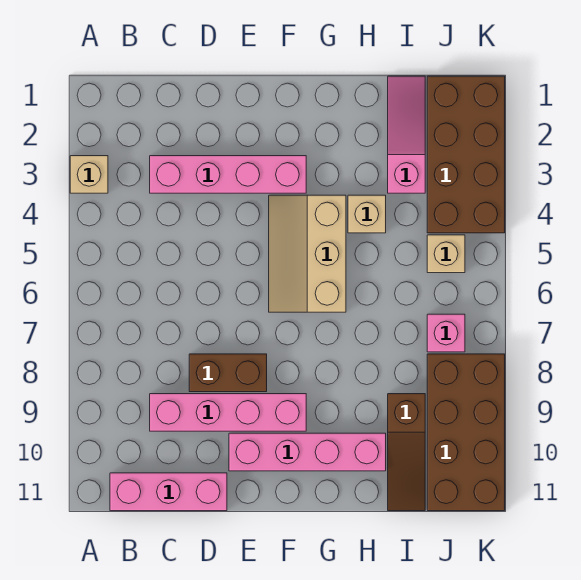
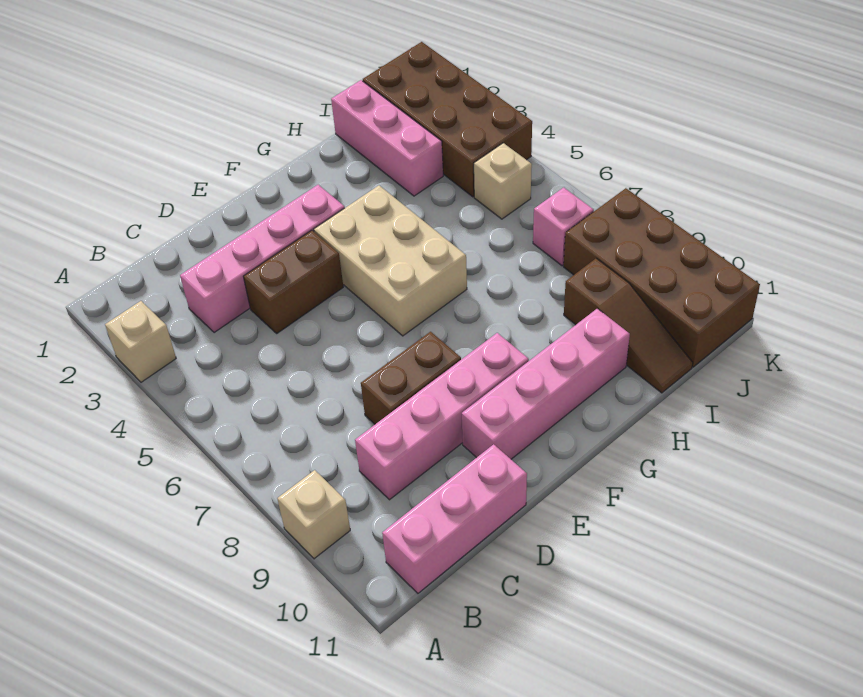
none -> brown brick D4:E4 level 1
tan slope F4:G6 level 1 top G -> tan brick F4:G6 level 1
tan brick H4 level 1 -> tan brick A9 level 1
pink slope I1:I3 level 1 top 3 -> pink brick I1:I3 level 1

